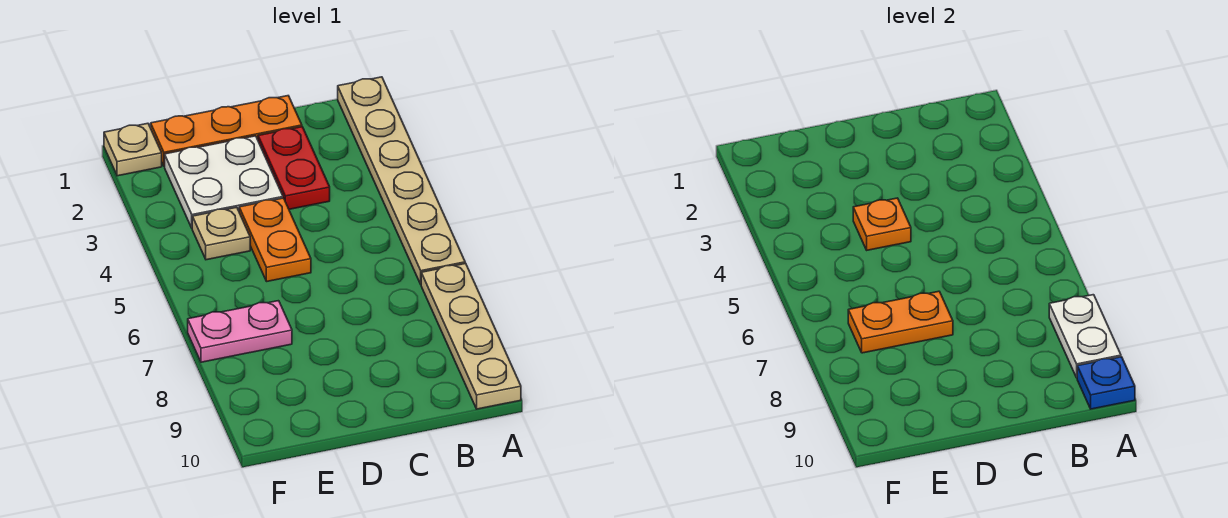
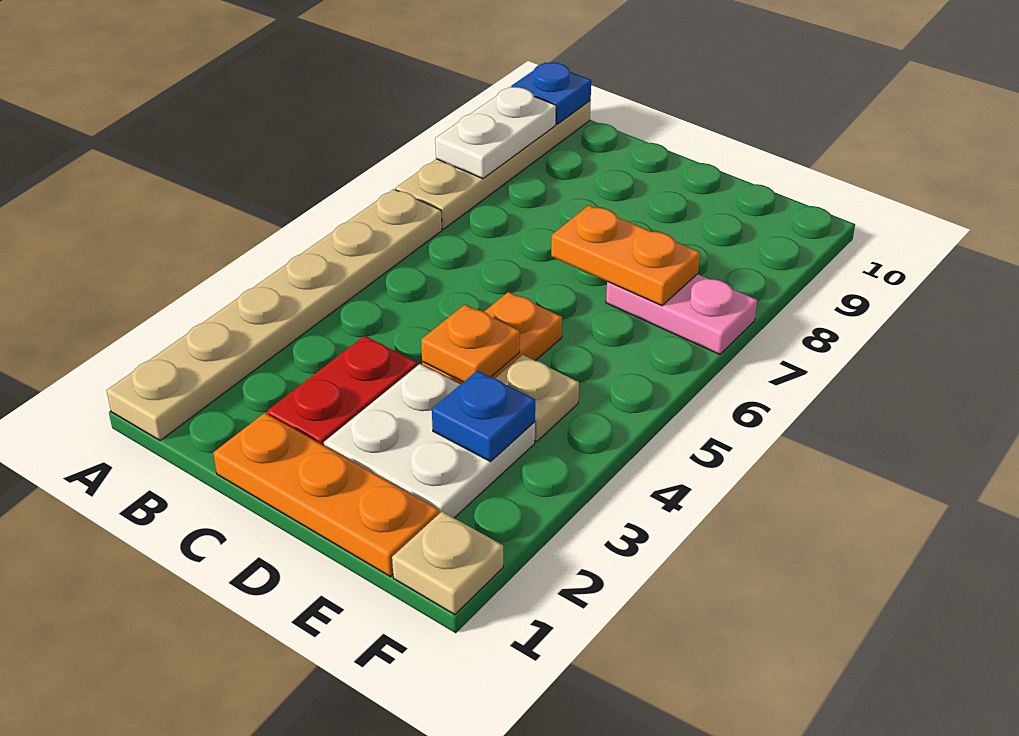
none -> blue plate E3 level 2

